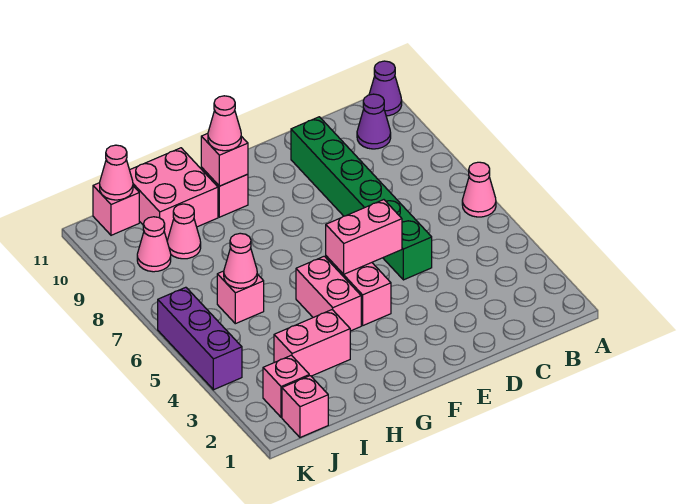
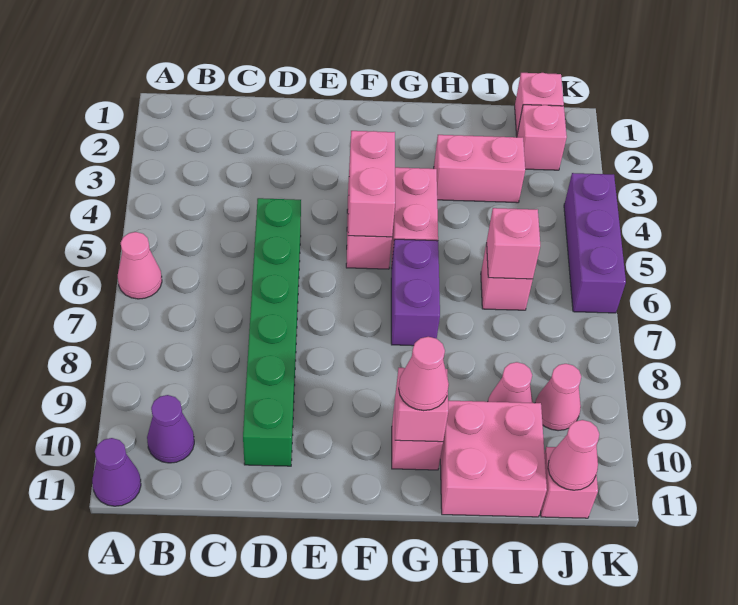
pink brick E5:F5 level 2 -> pink brick F4:F5 level 2
none -> purple brick G6:G7 level 1
pink cone I6 level 2 -> pink brick I6 level 2

